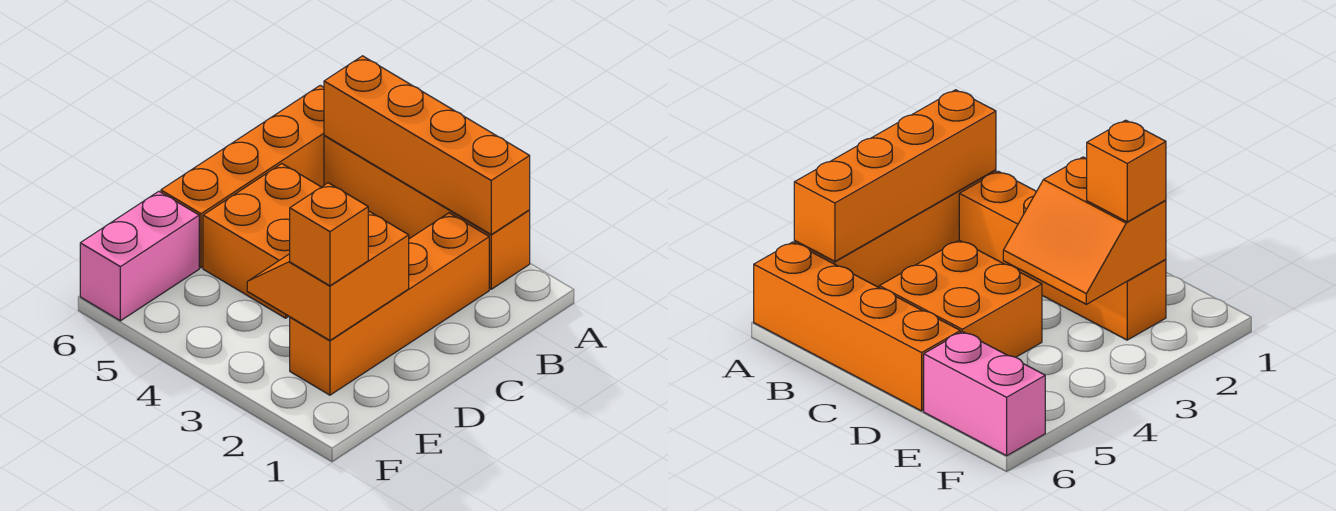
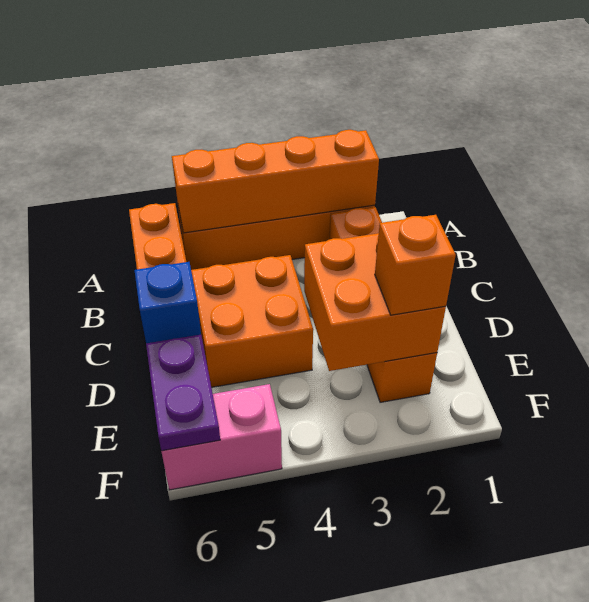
orange slope D2:E3 level 2 top 2 -> orange brick D2:E3 level 2
none -> blue brick D6 level 2
pink brick E6:F6 level 1 -> pink brick F5:F6 level 1
none -> purple plate E6:F6 level 2

